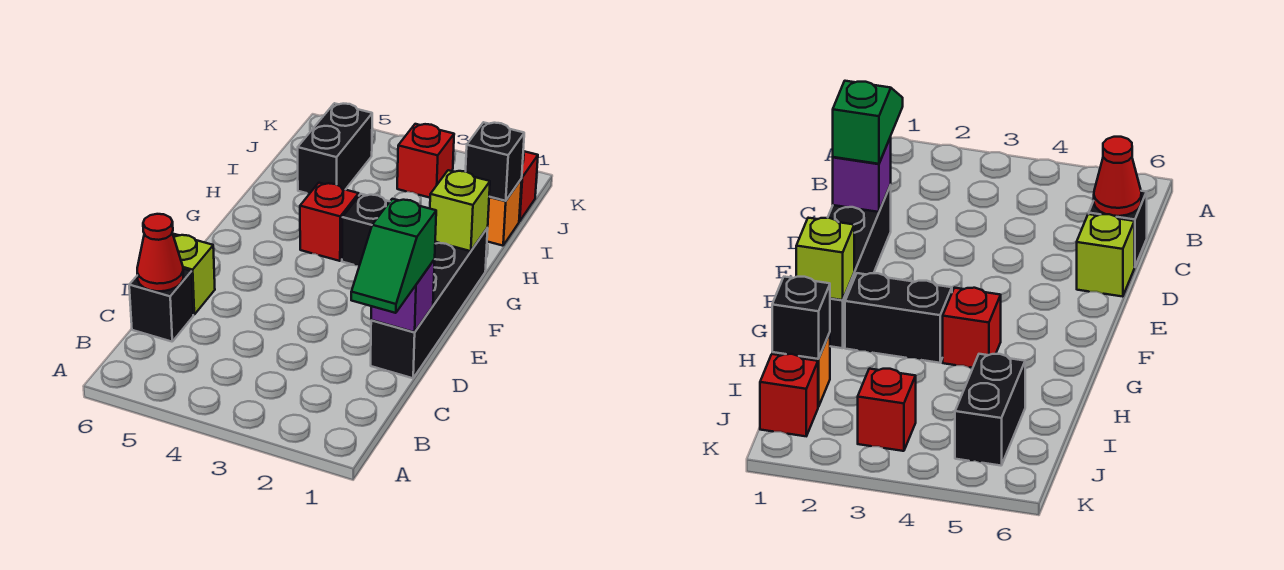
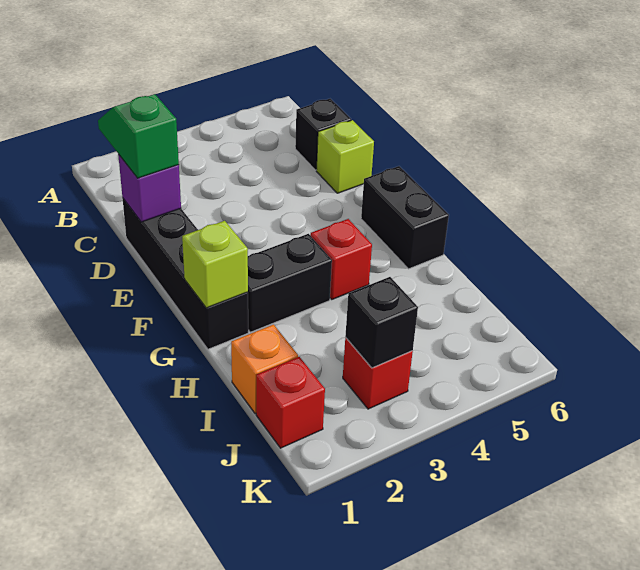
red cone C6 level 2 -> none
black brick I1 level 2 -> black brick J3 level 2
black brick I5:J5 level 1 -> black brick F6:G6 level 1

